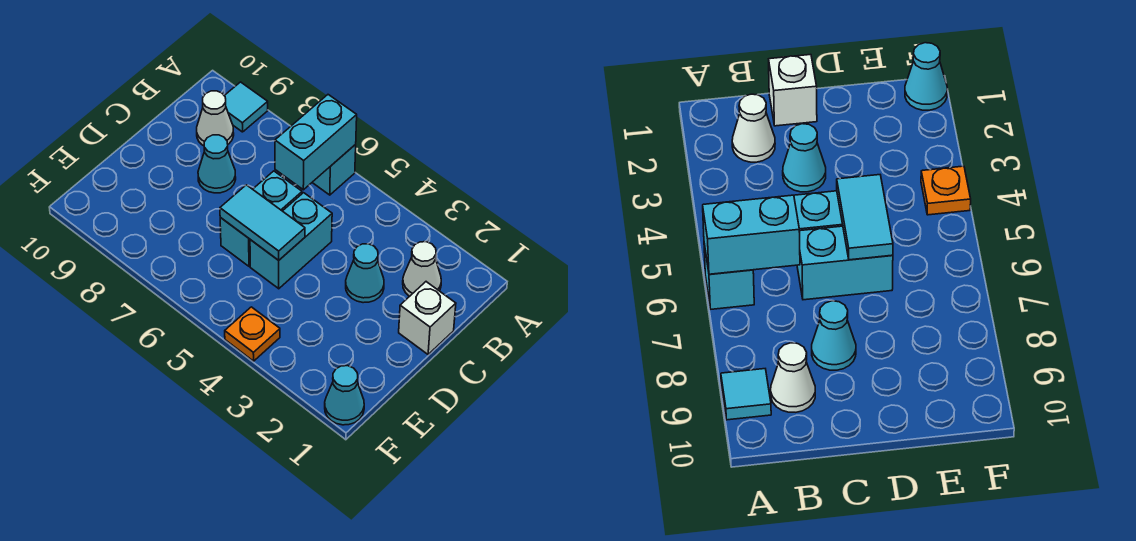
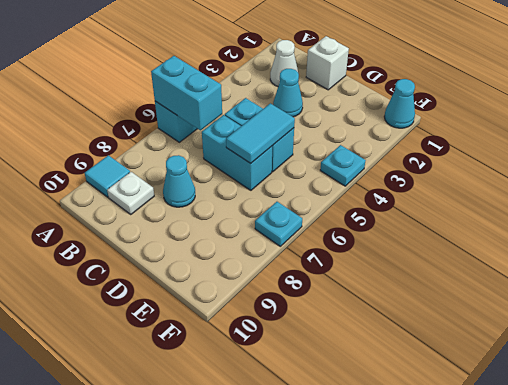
white cone B9 level 1 -> white plate B9 level 1
orange plate F4 level 1 -> cyan plate F4 level 1
none -> cyan plate F7 level 1

